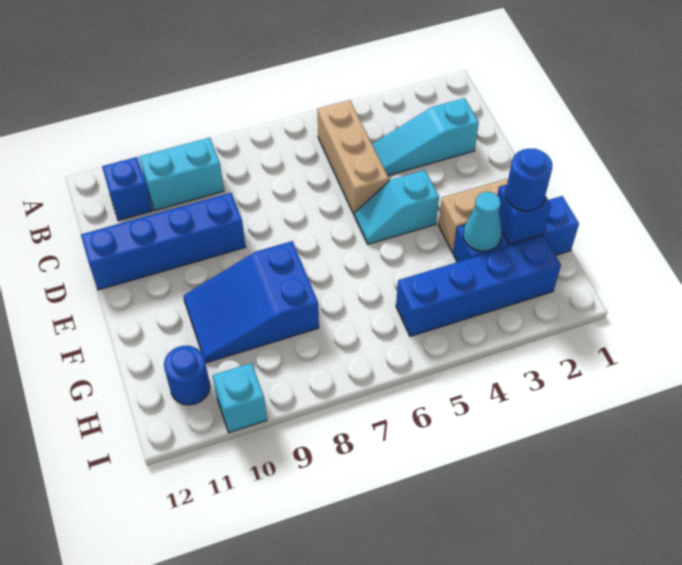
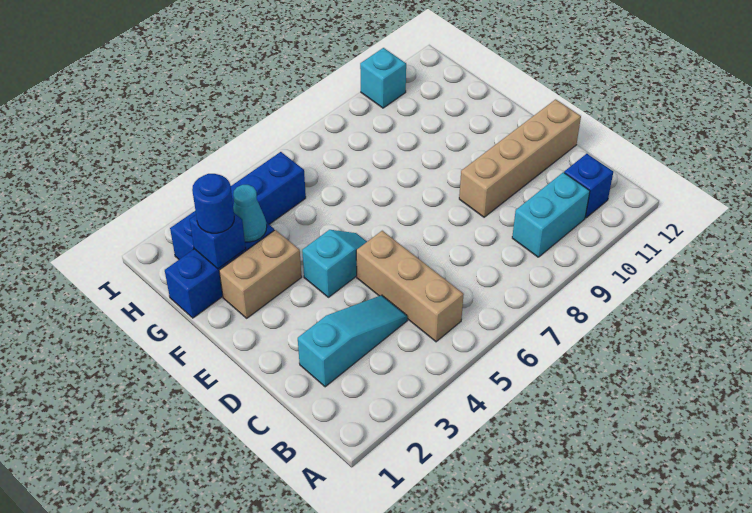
blue brick D9:D12 level 1 -> tan brick D9:D12 level 1
blue slope F8:G10 level 1 top 8 -> none
blue round brick H11 level 1 -> none

